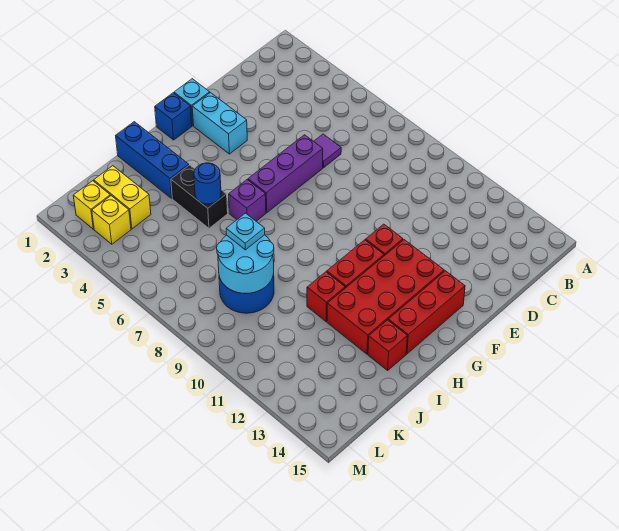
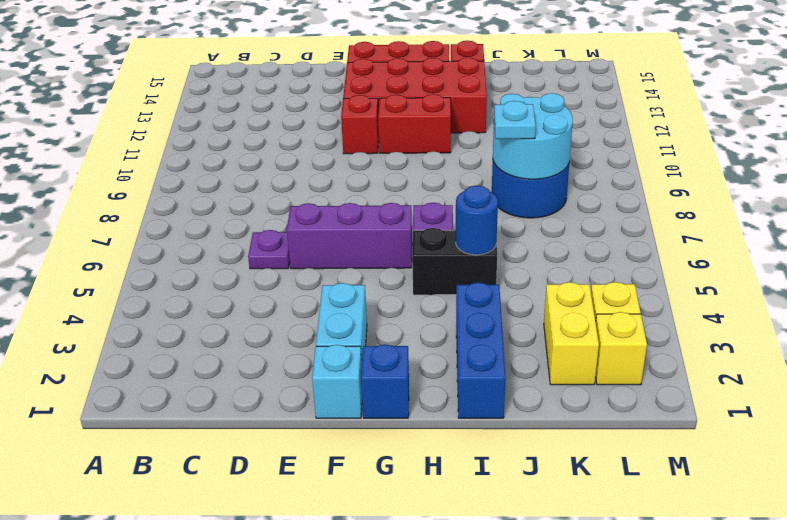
purple tile D6 level 1 -> purple plate D6 level 1
black brick I4:I5 level 1 -> black brick H5:I5 level 1
red brick I11 level 1 -> none

